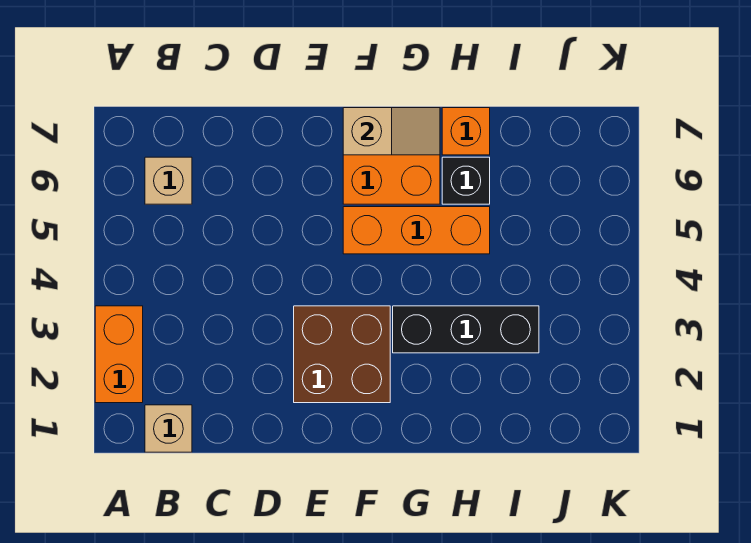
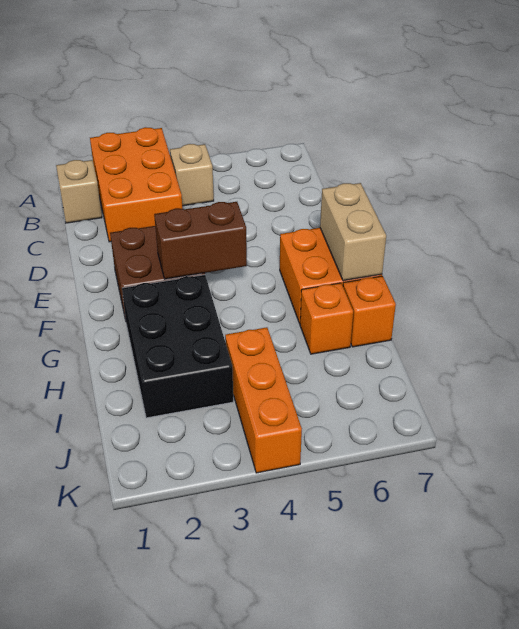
orange brick A2:A3 level 1 -> orange brick A2:C3 level 1
tan brick B6 level 1 -> tan brick B4 level 1
none -> brown brick F3:F4 level 2
orange brick F5:H5 level 1 -> orange brick I4:K4 level 1
tan slope F7:G7 level 2 top F -> tan brick F7:G7 level 2
black brick G3:I3 level 1 -> black brick G2:I3 level 1
black brick H6 level 1 -> orange brick H6 level 1

